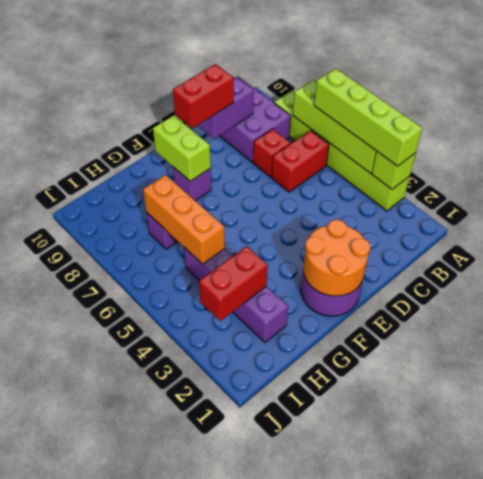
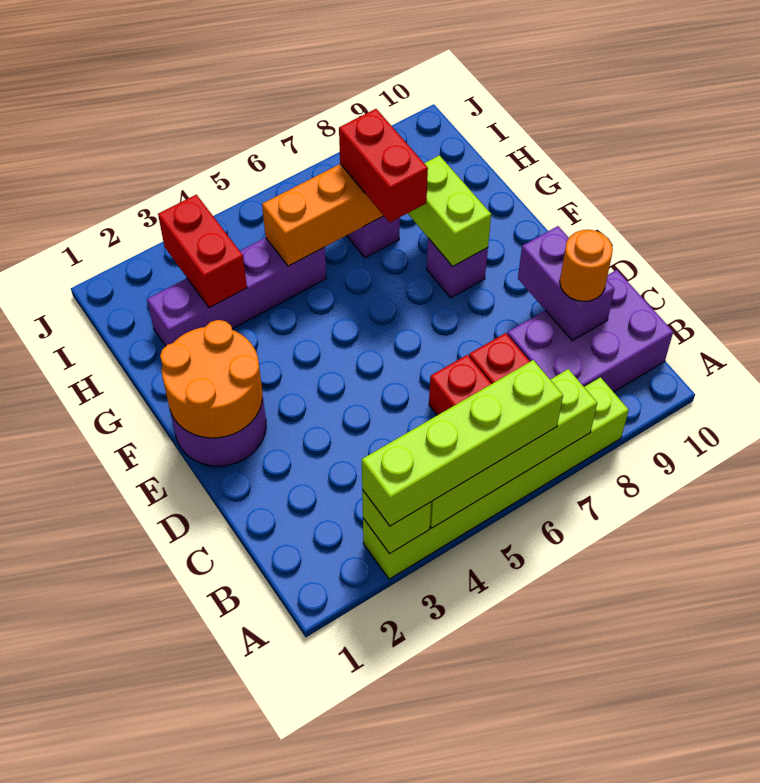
none -> orange round brick C9 level 3
red brick D9:E9 level 3 -> red brick G7:H7 level 3
lime brick F8:F9 level 2 -> lime brick F8:G8 level 2

